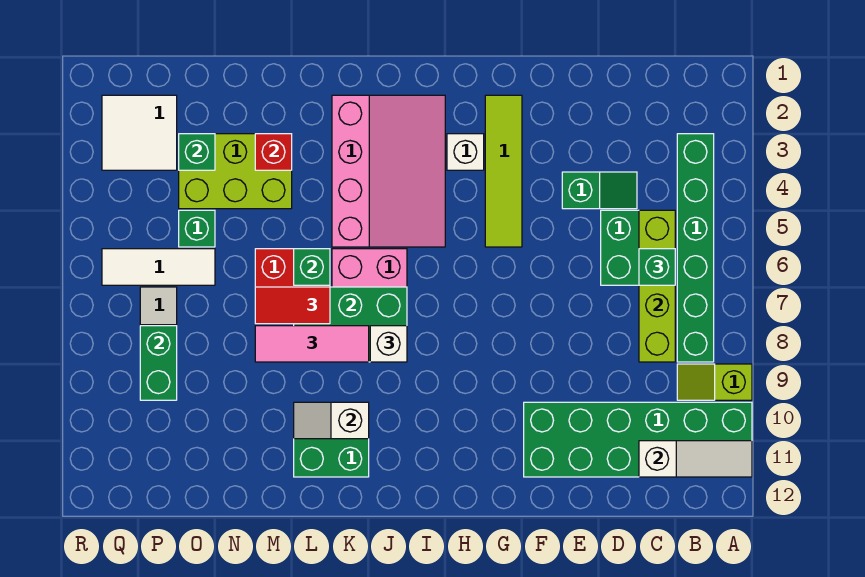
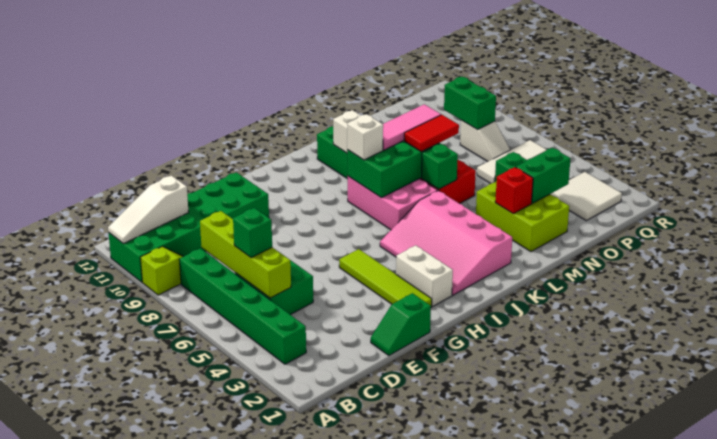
green slope D4:E4 level 1 top E -> green slope E1:F1 level 1 top F
white brick H3 level 1 -> white brick H2:H3 level 1
lime brick M3:O4 level 1 -> lime brick M2:N4 level 1
green brick O3 level 2 -> green brick N3:O3 level 2

